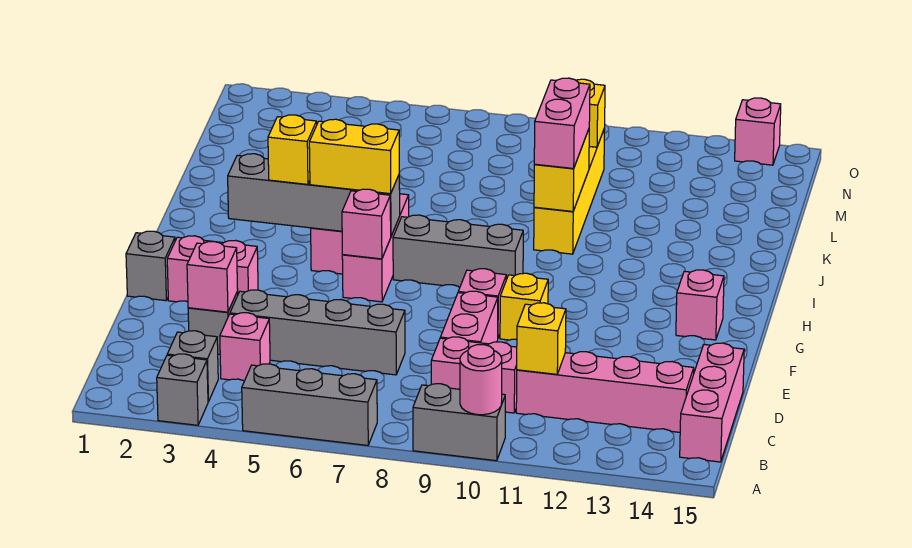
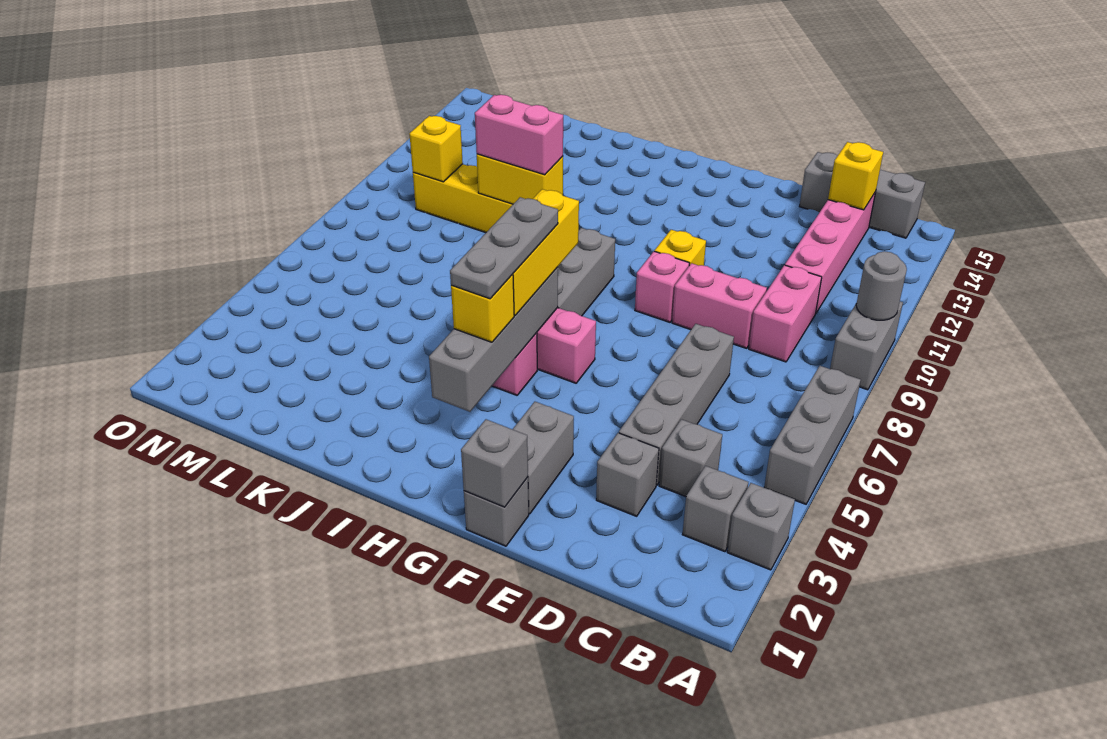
pink round brick A10 level 2 -> grey round brick A10 level 2
pink brick B15:D15 level 1 -> grey brick B15:D15 level 1
pink brick C4 level 1 -> grey brick C4 level 1
yellow brick C11 level 2 -> yellow brick C14 level 2
pink brick D3 level 2 -> none
none -> grey brick F1 level 2
pink brick F2:F3 level 1 -> grey brick F2:F3 level 1
pink brick G6 level 2 -> none
pink brick G14 level 1 -> none
none -> grey plate H4:H6 level 4
yellow brick H5:H6 level 3 -> yellow brick H5:H7 level 3
pink brick O14 level 1 -> none

